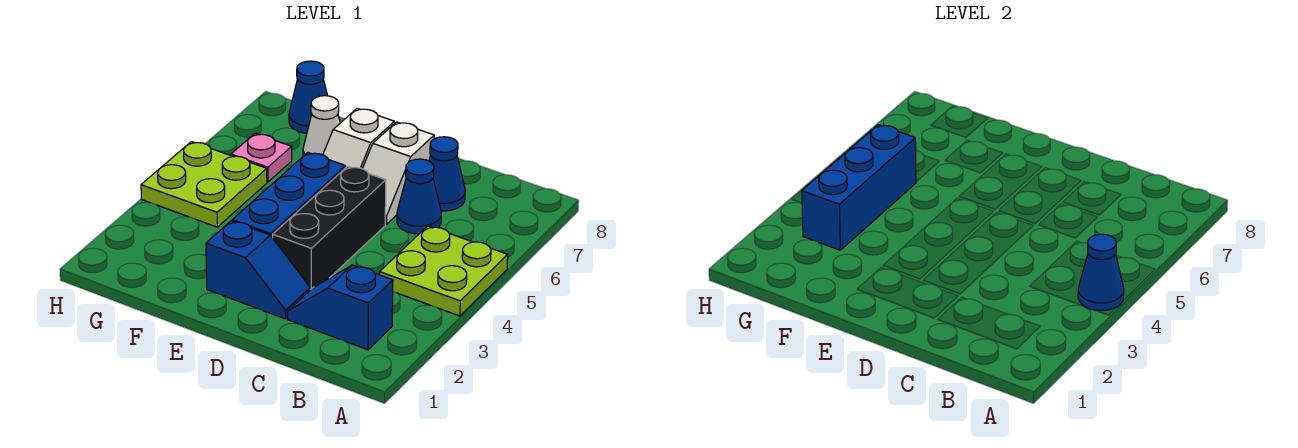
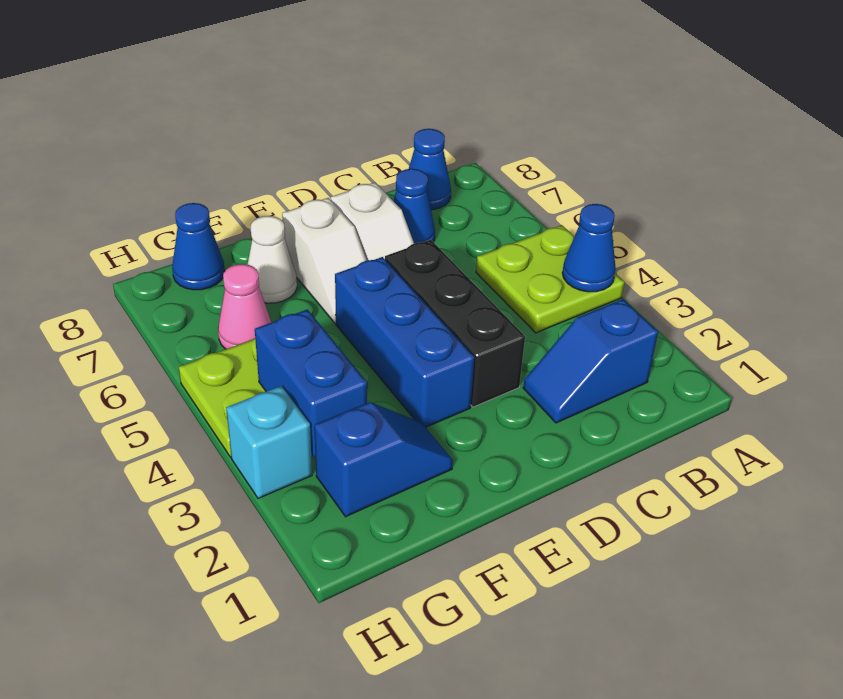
blue cone C6 level 1 -> blue cone B8 level 1
blue slope D2:E2 level 1 top E -> blue slope F2:G2 level 1 top G
blue brick G3:G5 level 2 -> blue brick G3:G4 level 2
pink plate G6 level 1 -> pink cone G6 level 1
none -> cyan brick H3 level 1

